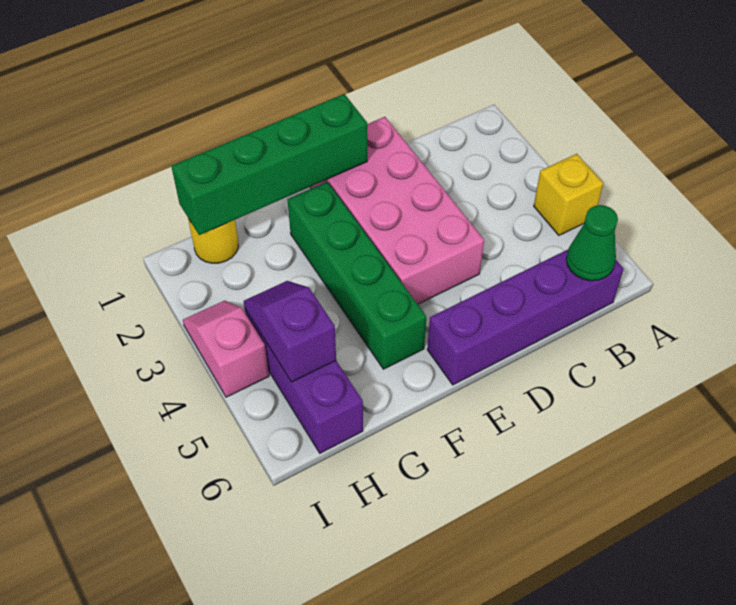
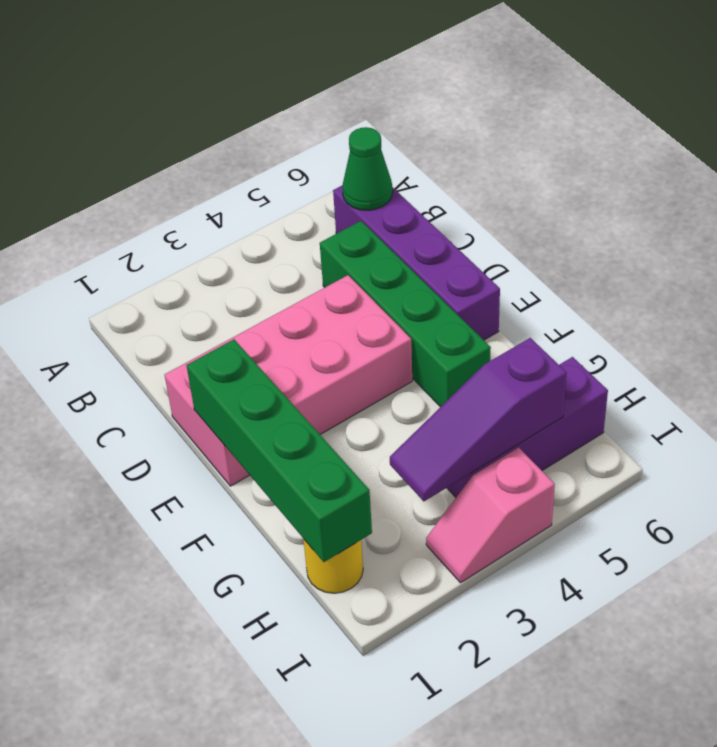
yellow brick A4 level 1 -> none
green brick F2:F5 level 1 -> green brick C5:F5 level 1
purple slope H4:H5 level 2 top 5 -> purple slope H3:H5 level 2 top 5

